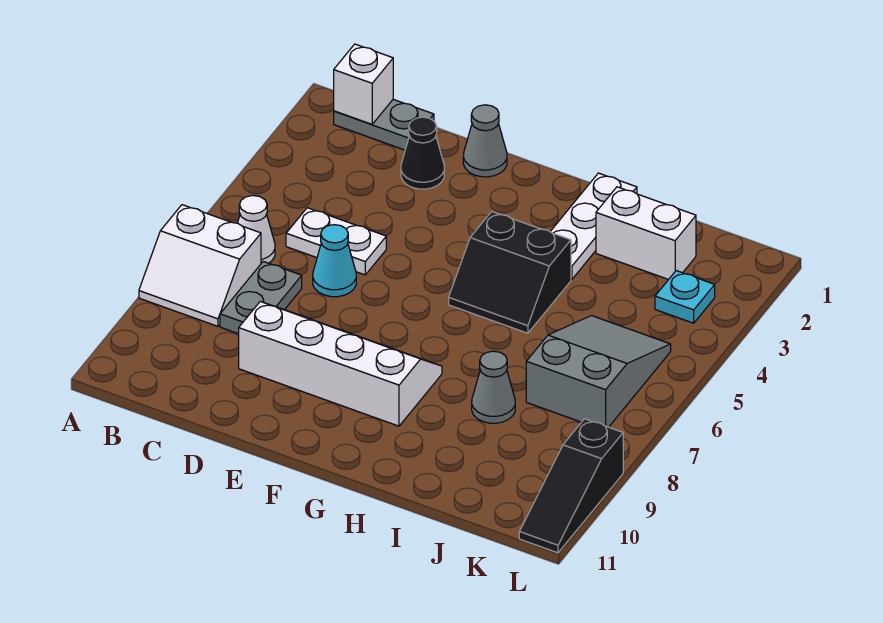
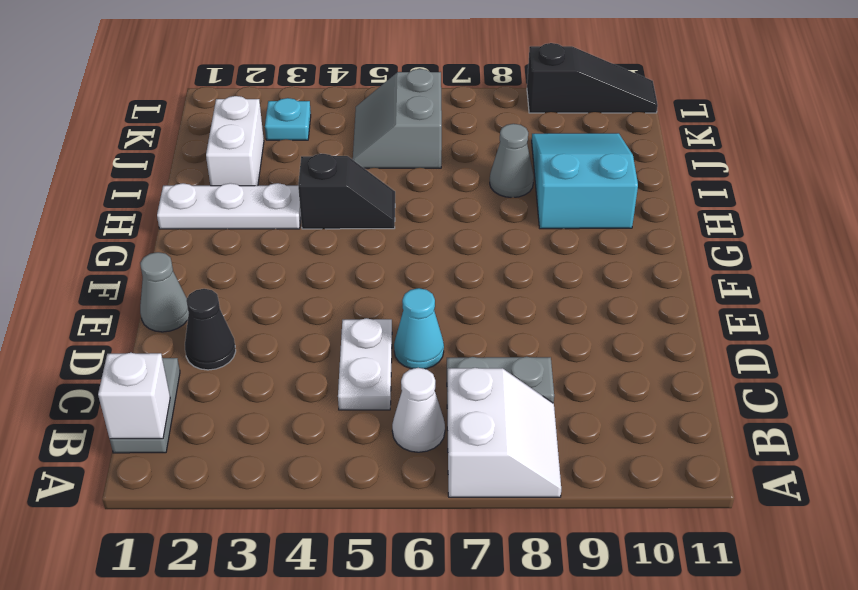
white slope D8:G9 level 1 top 9 -> none
black slope G4:H5 level 1 top 4 -> black slope H4:H5 level 1 top 4
none -> cyan slope H9:J10 level 1 top H
grey slope J5:K7 level 1 top 7 -> grey slope J5:K6 level 1 top 6

